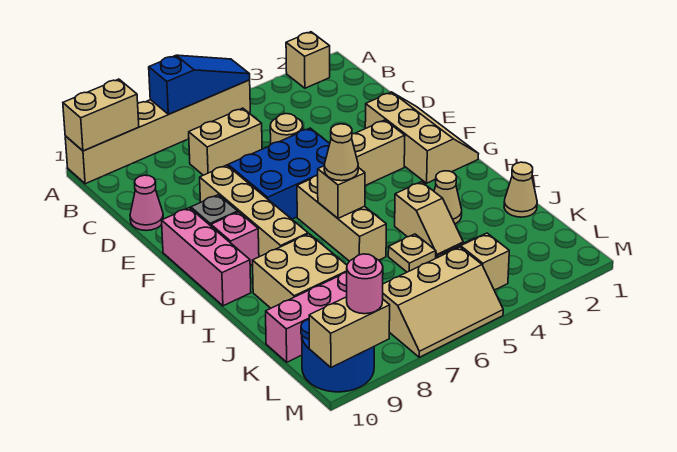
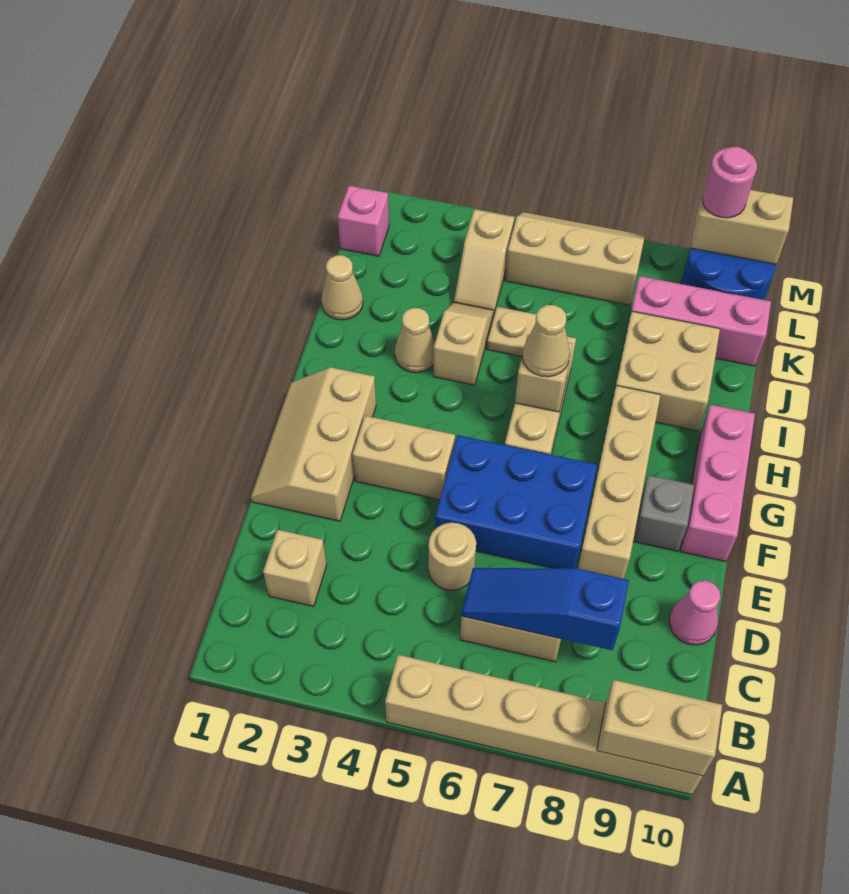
tan brick A2 level 1 -> tan brick C2 level 1
blue slope A5:A7 level 2 top 7 -> blue slope C6:C8 level 2 top 8
pink brick G9 level 1 -> pink brick L1 level 1

